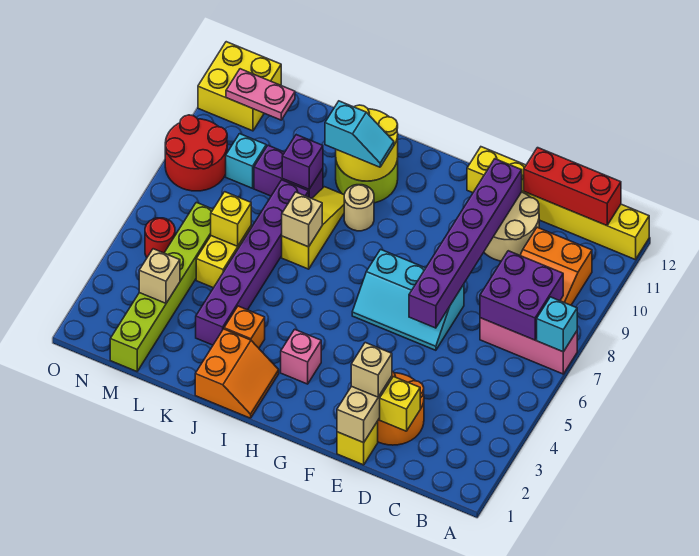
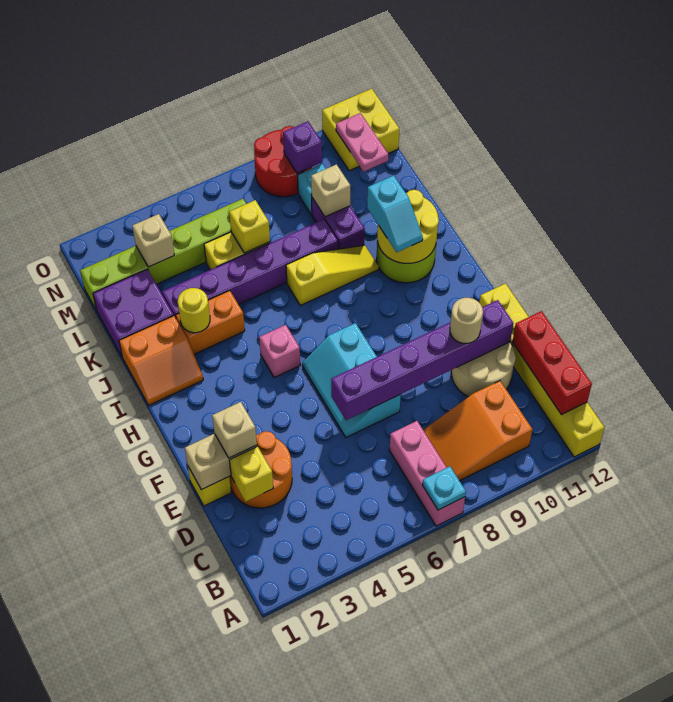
cyan brick A7 level 2 -> cyan plate A7 level 2
purple brick B7:C8 level 2 -> purple brick K1:L2 level 1
pink brick H3 level 1 -> pink brick H5 level 1
tan round brick I9 level 1 -> tan round brick E10 level 3
orange brick J3 level 1 -> orange brick J3:J4 level 1
none -> yellow round brick J3 level 2
tan brick J7 level 2 -> tan brick L9 level 2
purple brick K9 level 2 -> purple brick N9 level 2
red round brick N5 level 1 -> none

